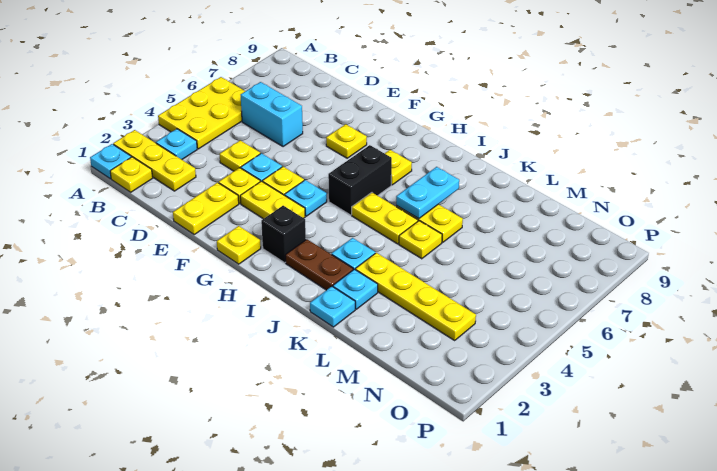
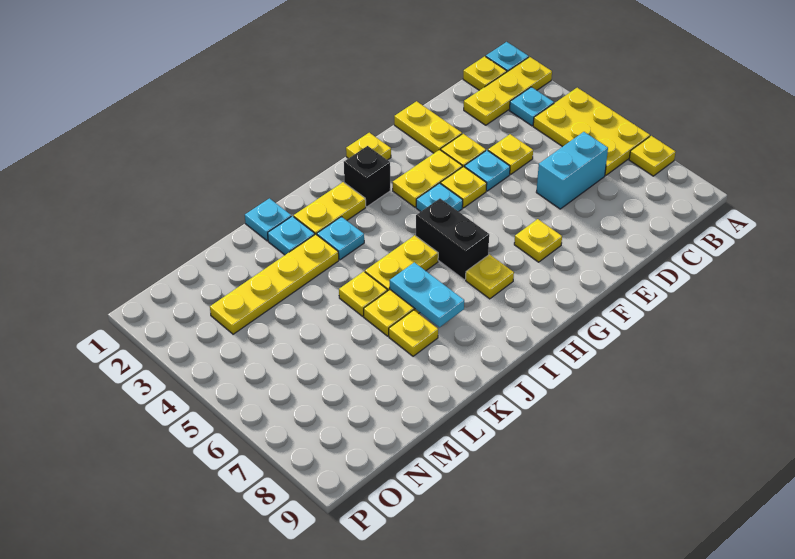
none -> yellow plate A7 level 1
brown plate I2:J2 level 1 -> yellow plate I2:J2 level 1
none -> yellow plate K7 level 1

